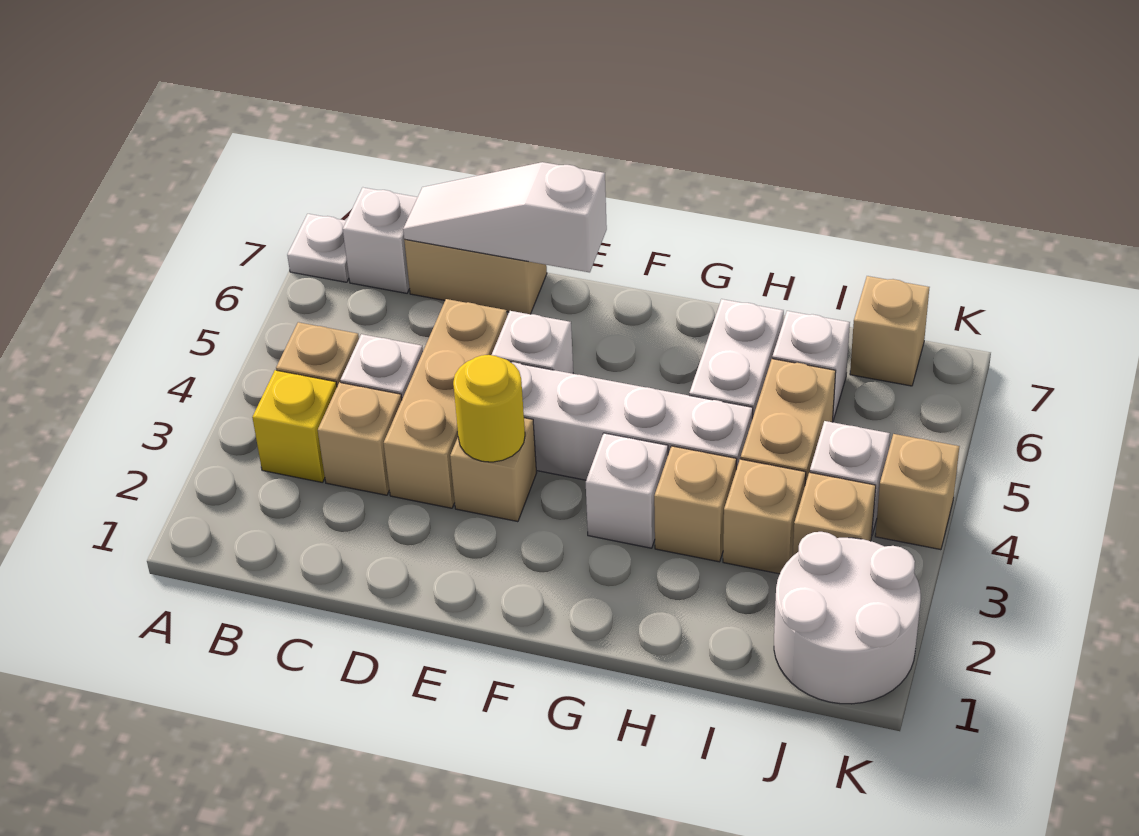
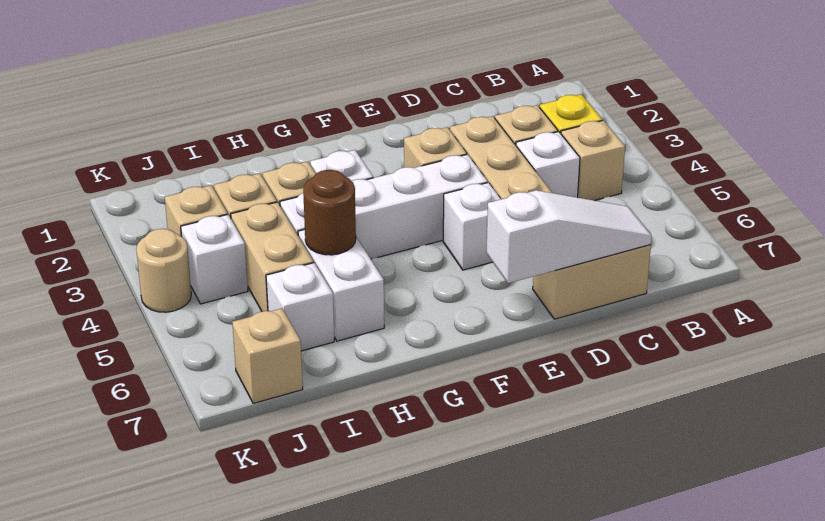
white plate A7 level 1 -> none
white brick B7 level 1 -> none
yellow round brick E3 level 2 -> none
none -> brown round brick H5 level 2
white round brick J1:K2 level 1 -> none
tan brick K4 level 1 -> tan round brick K4 level 1

